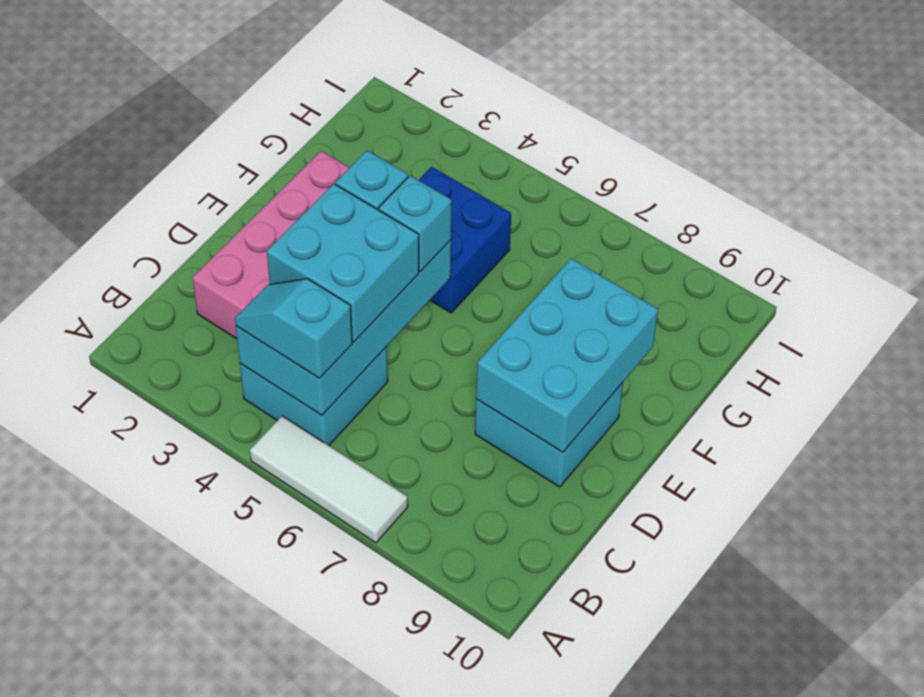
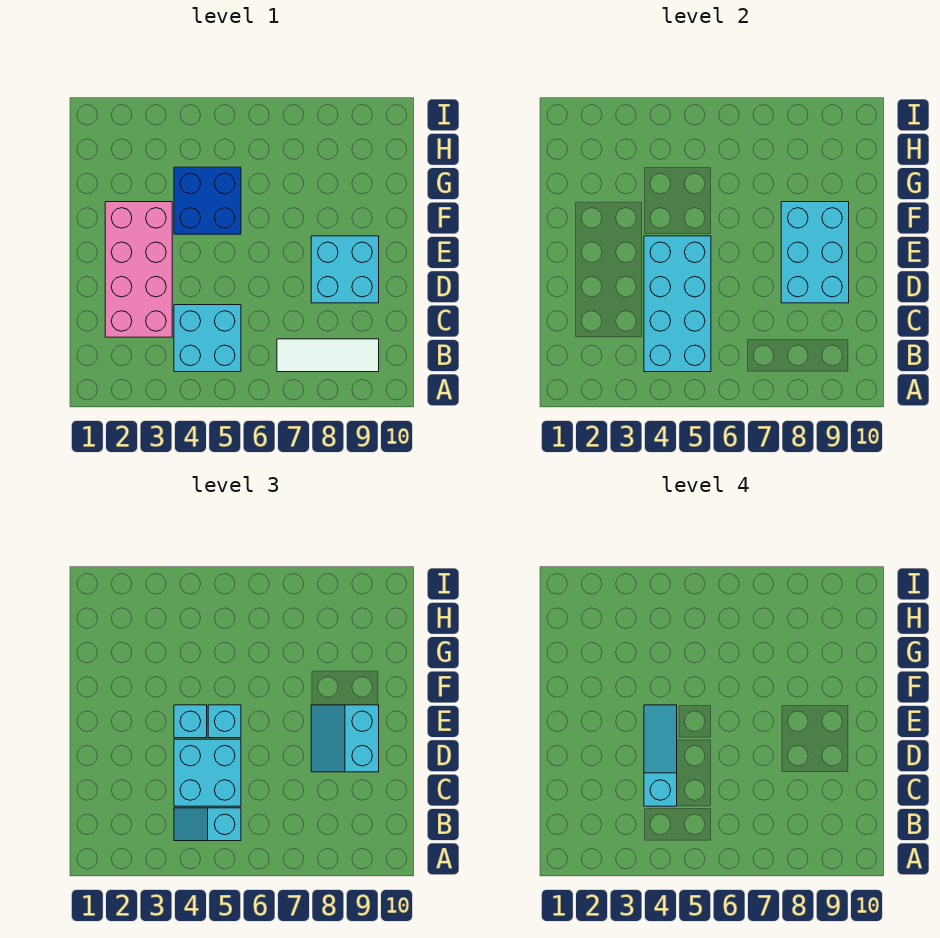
white tile A5:A7 level 1 -> white tile B7:B9 level 1
none -> cyan slope C4:E4 level 4 top C
none -> cyan slope D8:E9 level 3 top 9

